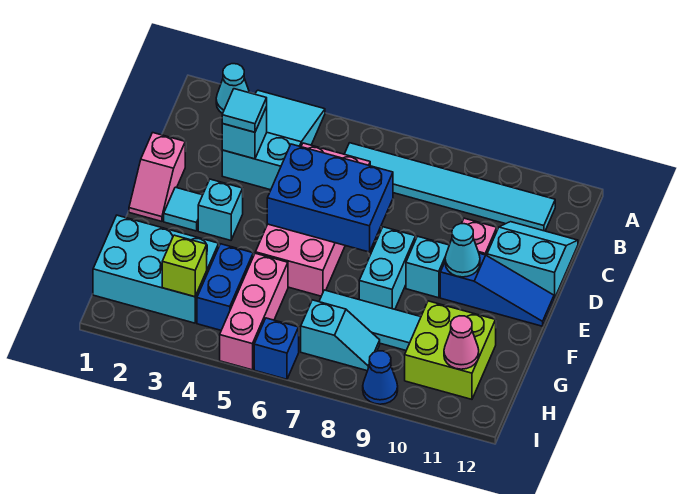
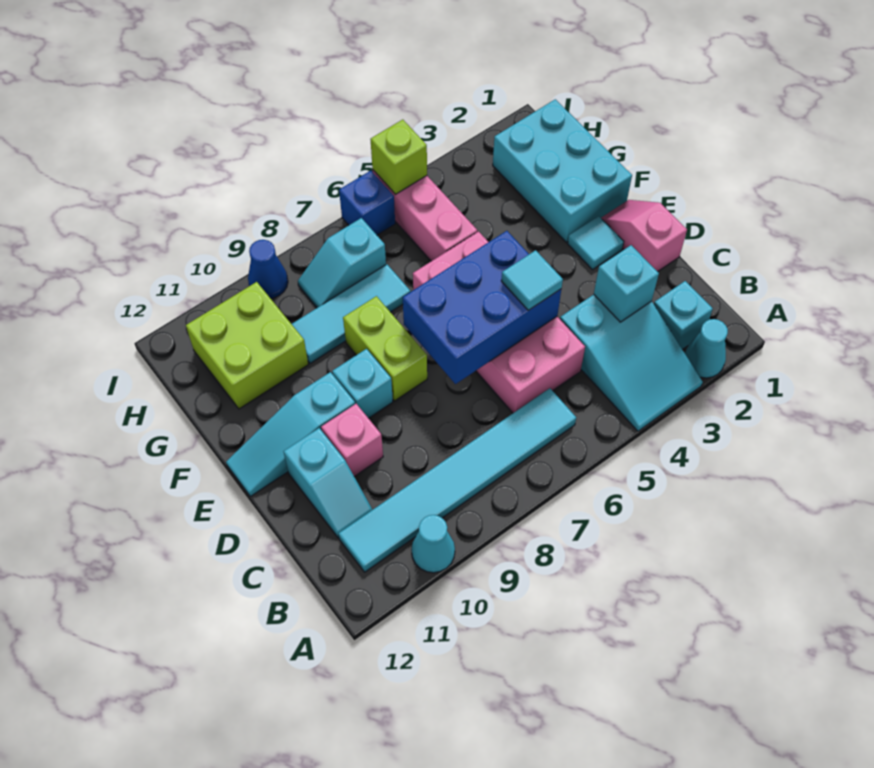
cyan tile C3 level 3 -> cyan tile D5 level 3
cyan slope C11:D12 level 1 top D -> cyan slope C11:D11 level 1 top D
cyan brick E3 level 1 -> cyan brick B2 level 1
cyan brick E8:F8 level 1 -> lime brick E8:F8 level 1
blue slope E10:E12 level 1 top 10 -> cyan slope E10:E12 level 1 top 10
cyan cone E10 level 2 -> cyan cone A10 level 1
cyan brick G1:H3 level 1 -> cyan brick F1:H2 level 1
blue brick G4:H4 level 1 -> none
lime brick H3 level 2 -> lime brick I5 level 2
pink cone H11 level 2 -> none

